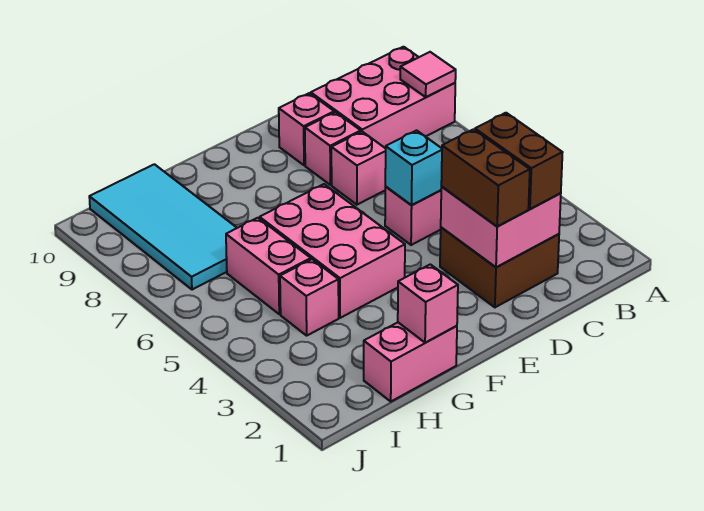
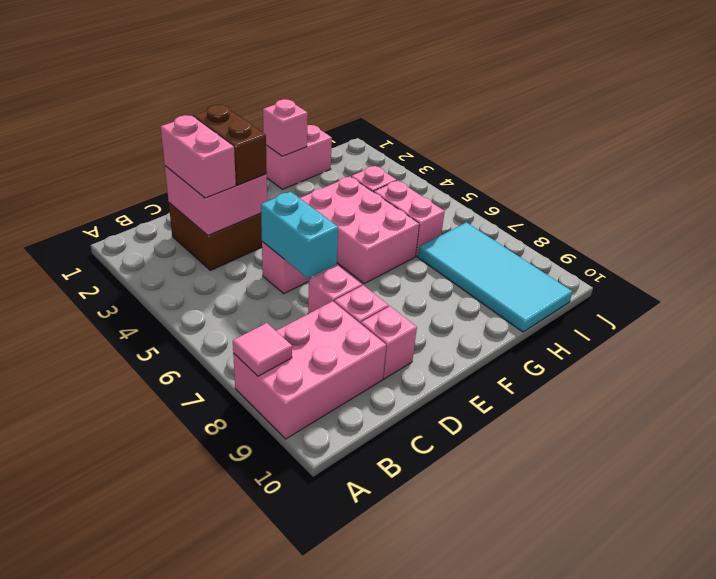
brown brick C2:C3 level 3 -> pink brick C2:C3 level 3
cyan brick D5 level 2 -> cyan brick D5:D6 level 2

